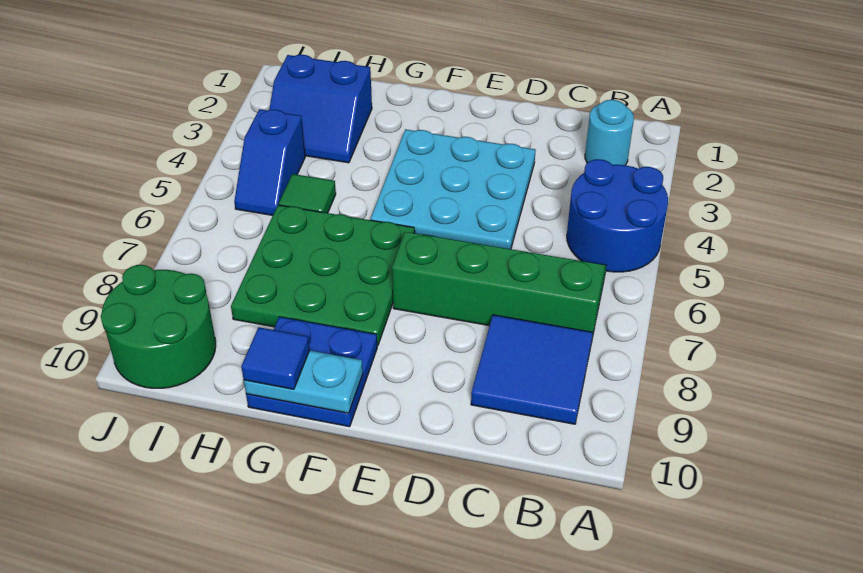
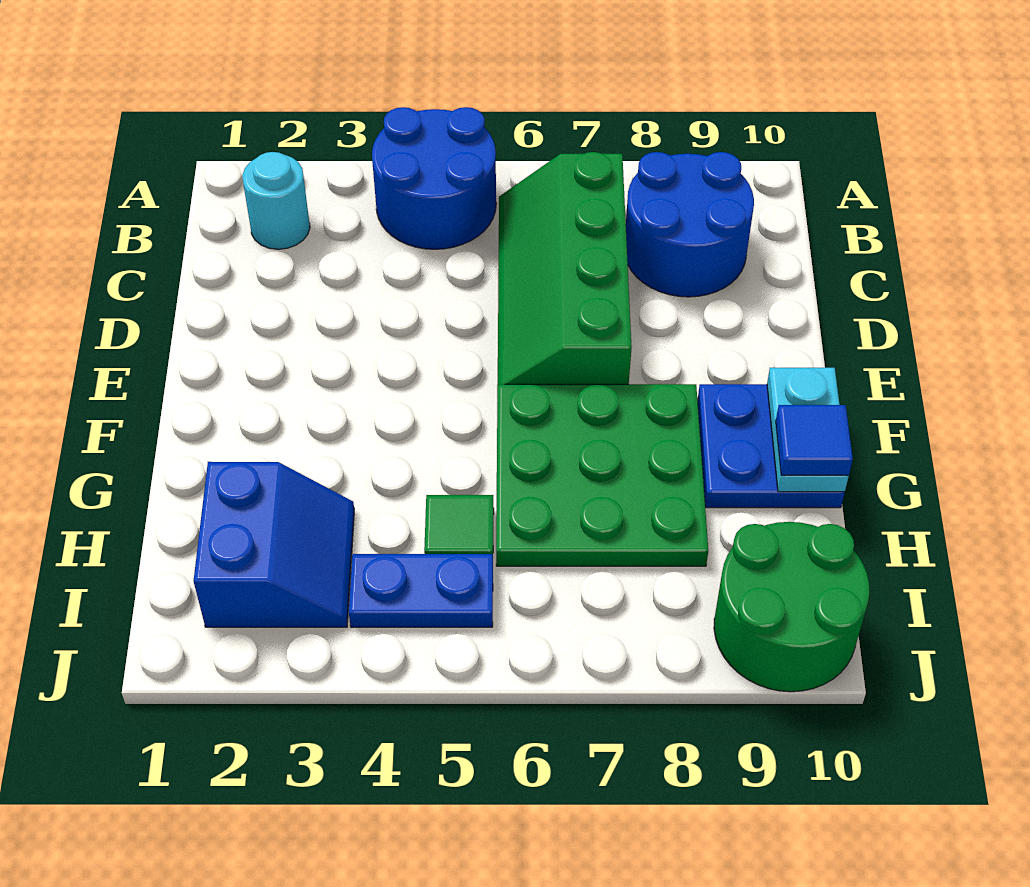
blue tile B8:C9 level 1 -> blue round brick B8:C9 level 1
cyan plate D3:F5 level 1 -> none
blue slope I4:I5 level 1 top 4 -> blue plate I4:I5 level 1

